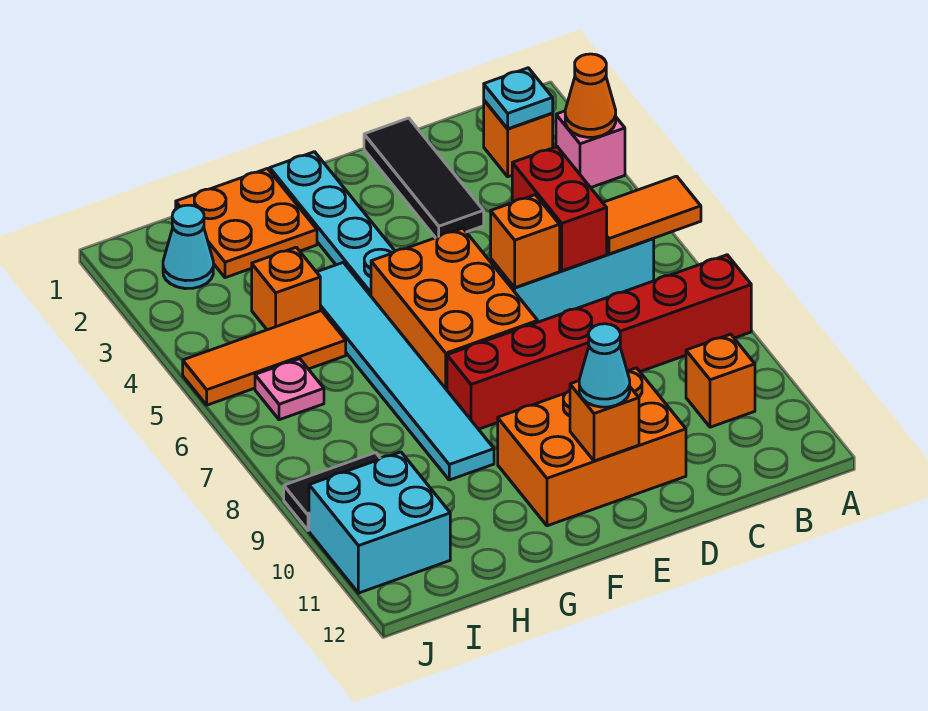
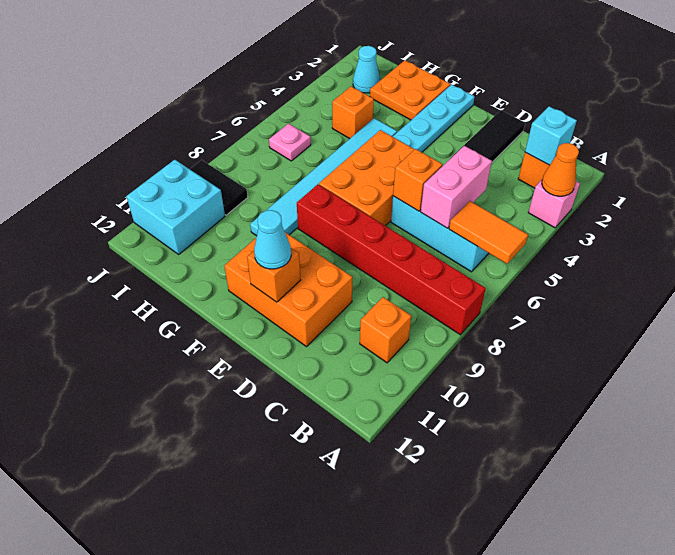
cyan plate B2 level 2 -> cyan brick B2 level 2
red brick C5:C6 level 2 -> pink brick C5:C6 level 2
orange tile H5:J5 level 1 -> none

